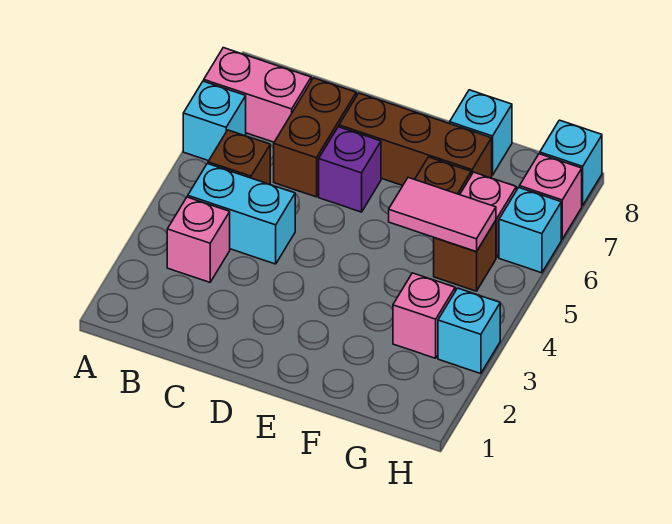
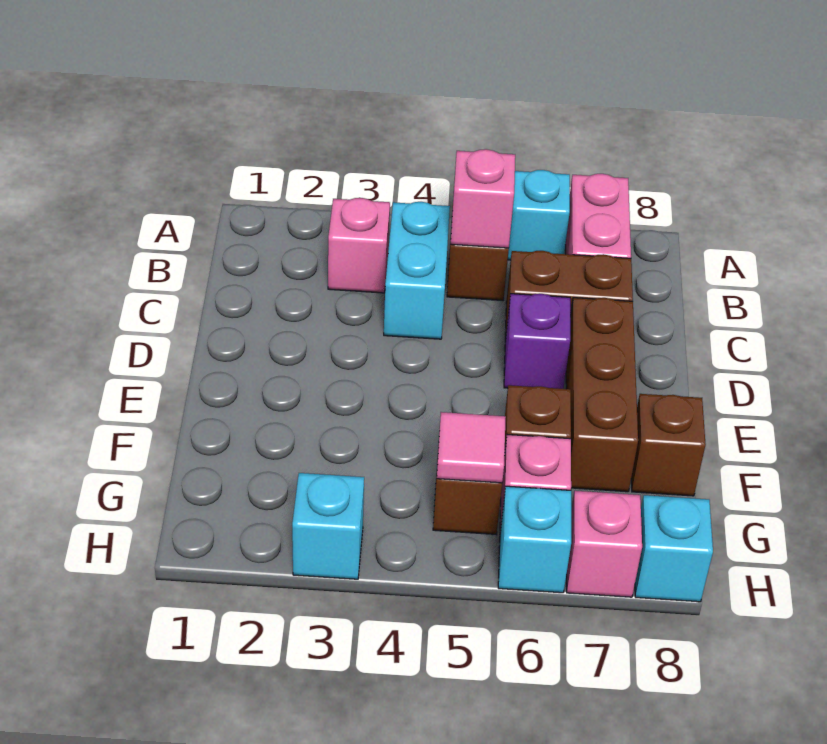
pink tile F5:G5 level 2 -> pink tile G5 level 2
cyan brick F8 level 1 -> brown brick F8 level 1
pink brick G3 level 1 -> pink brick B5 level 2

